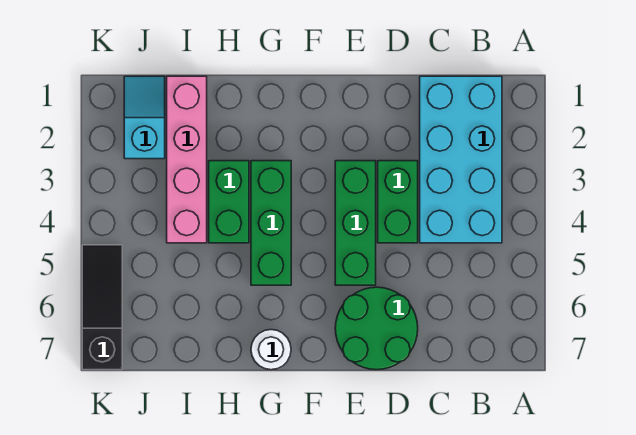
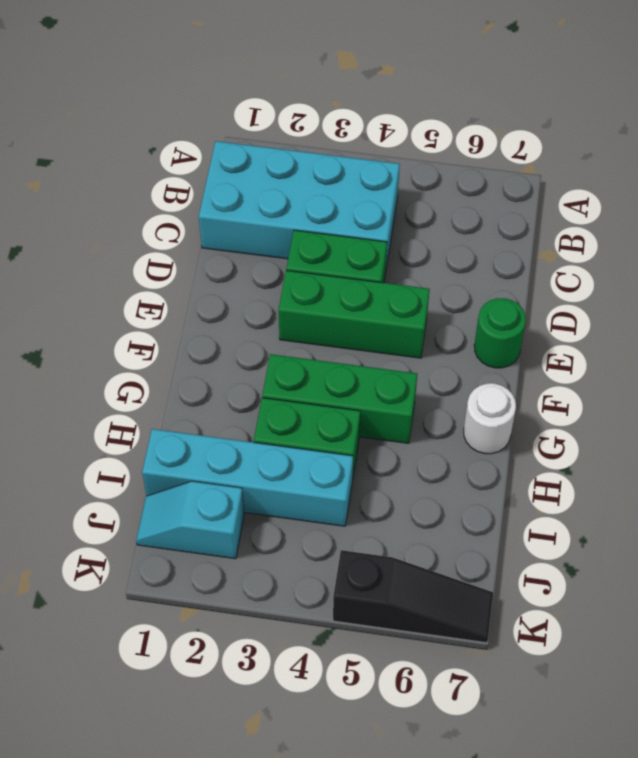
green round brick D6:E7 level 1 -> green round brick E7 level 1
pink brick I1:I4 level 1 -> cyan brick I1:I4 level 1
black slope K5:K7 level 1 top 7 -> black slope K5:K7 level 1 top 5

